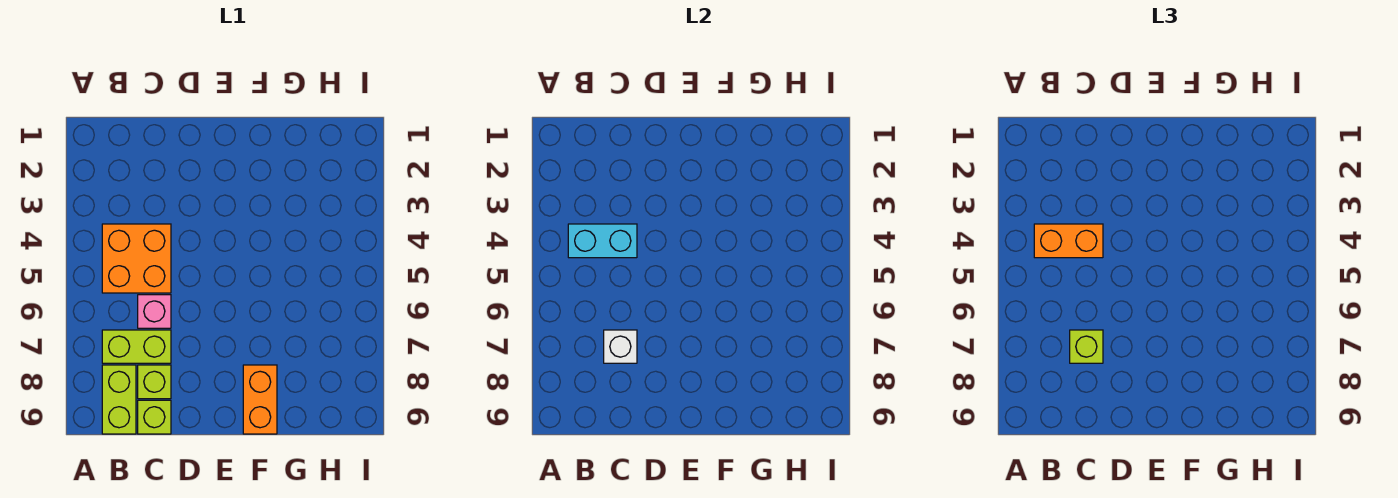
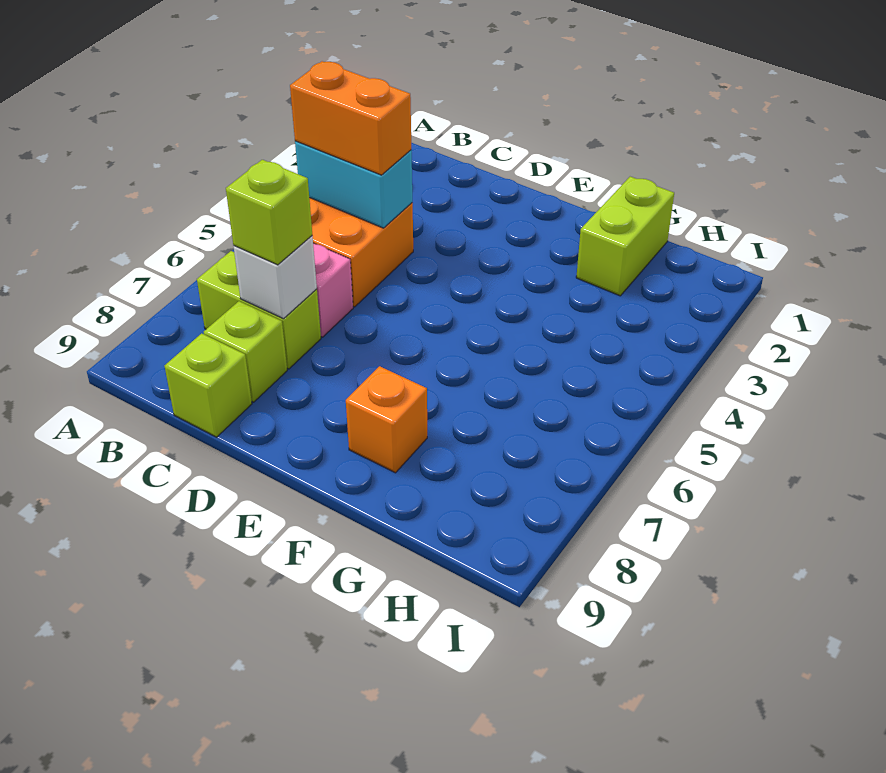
lime brick B8:B9 level 1 -> lime brick G1:G2 level 1
orange brick F8:F9 level 1 -> orange brick F8 level 1

